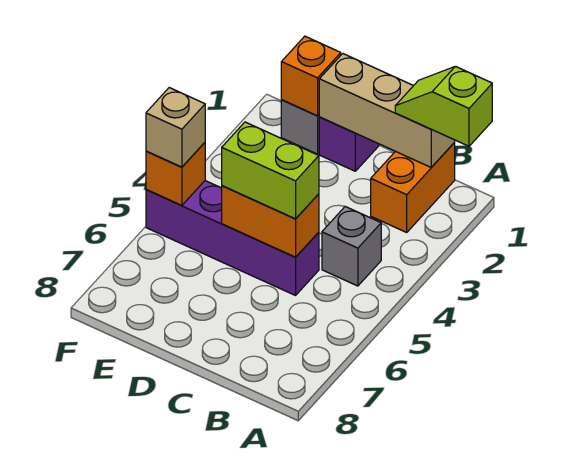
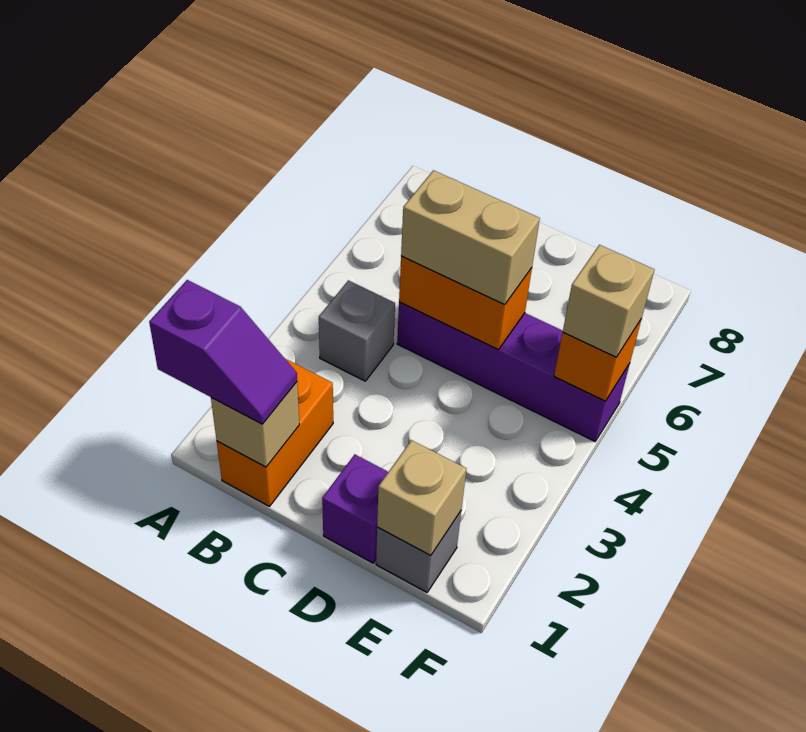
lime slope A1:B1 level 3 top A -> purple slope A1:B1 level 3 top A
tan brick B1:D1 level 2 -> tan brick B1 level 2
lime brick C5:D5 level 3 -> tan brick C5:D5 level 3
orange brick E1 level 2 -> tan brick E1 level 2

